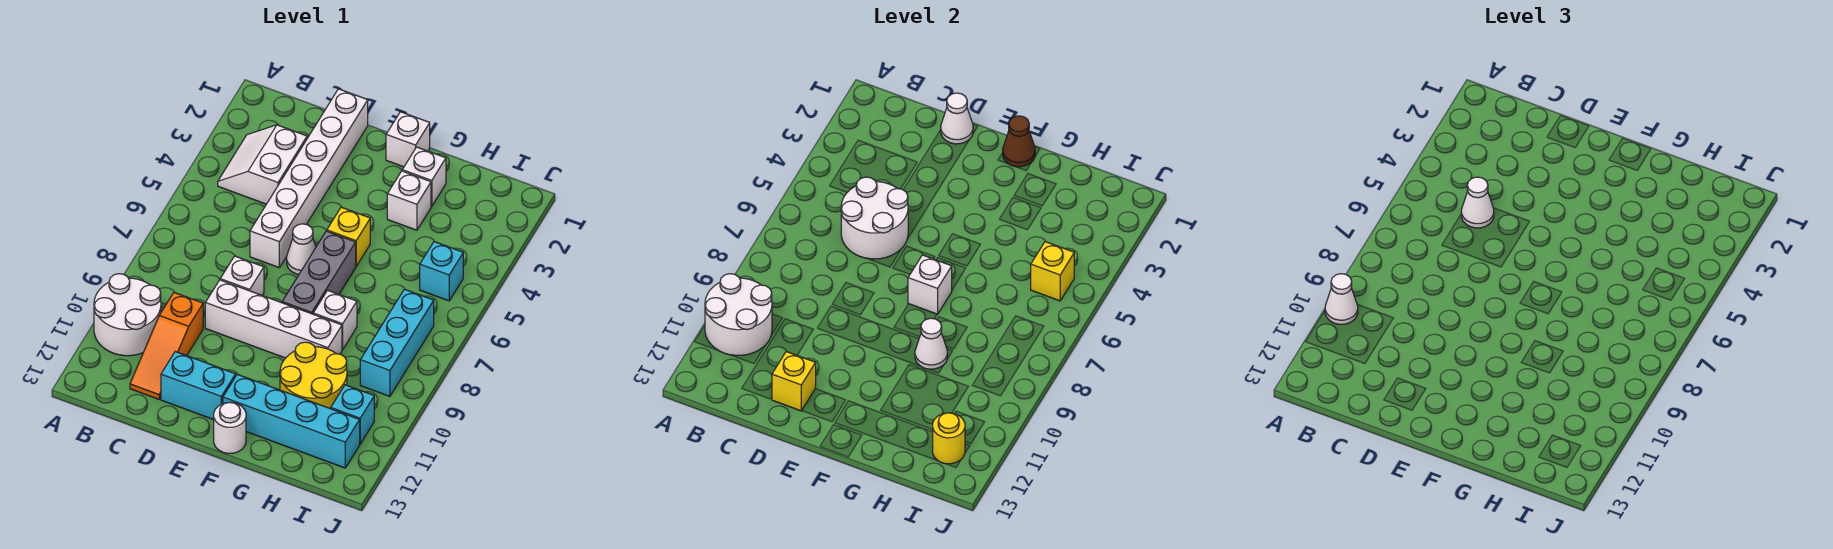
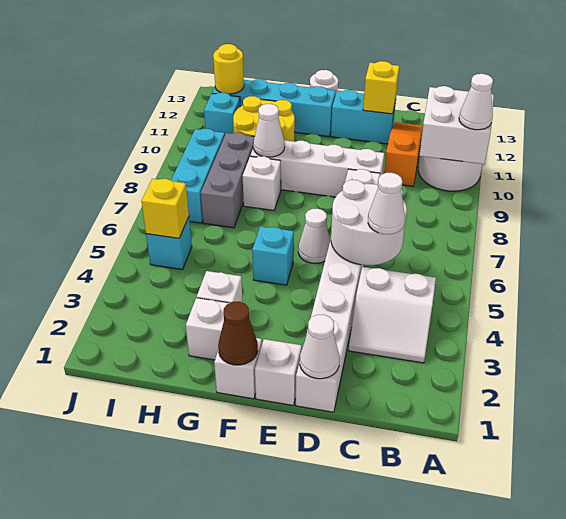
white round brick A10:B11 level 2 -> white brick A10:B11 level 2
white slope B3:C4 level 1 top C -> white slope B3:C4 level 1 top 4
yellow brick F5 level 1 -> cyan brick F5 level 1
grey brick F6:F8 level 1 -> grey brick H7:H9 level 1
white brick F7 level 2 -> white brick E1 level 1

